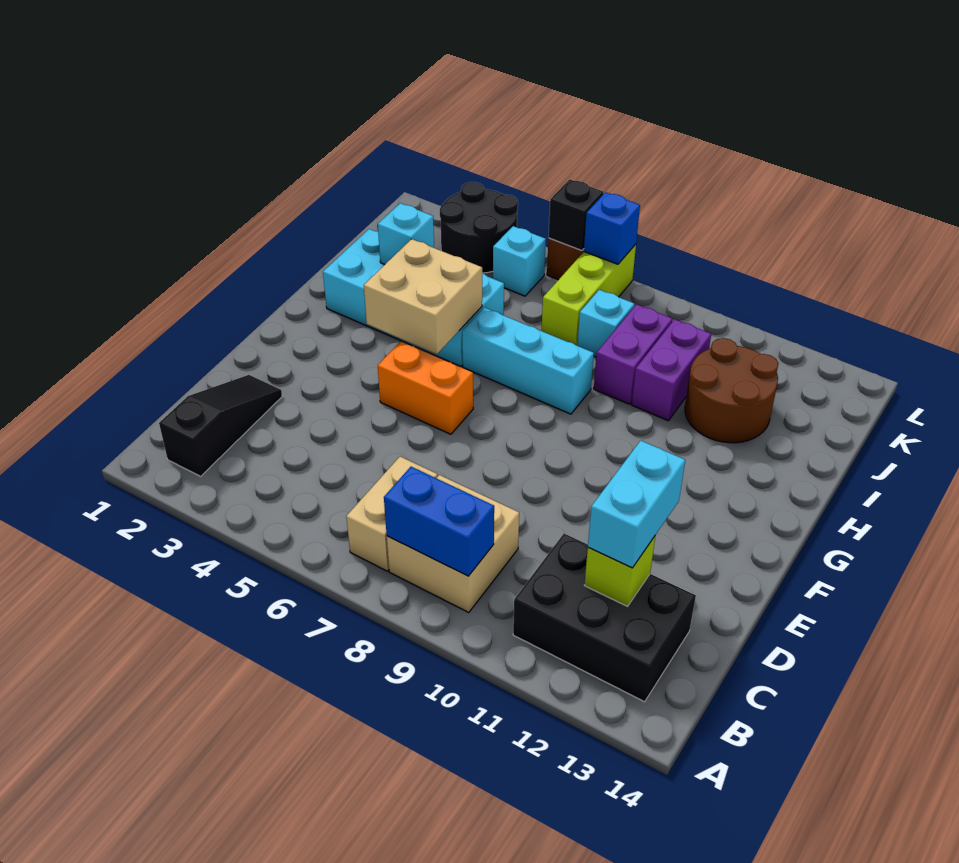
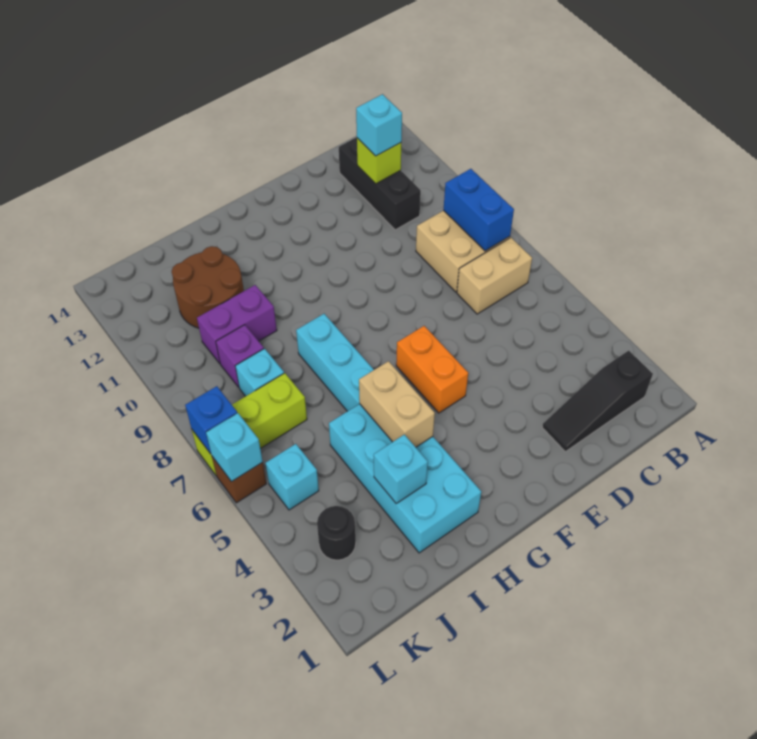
black brick B11:C13 level 1 -> black brick C11:C13 level 1
cyan brick C12:D12 level 3 -> cyan brick C12 level 3
tan brick G4:H5 level 2 -> tan brick H4:H5 level 2
purple brick I9:J9 level 1 -> purple brick J9 level 1
black round brick K3:L4 level 1 -> black round brick K3 level 1
black brick L6 level 2 -> cyan brick L6 level 2

